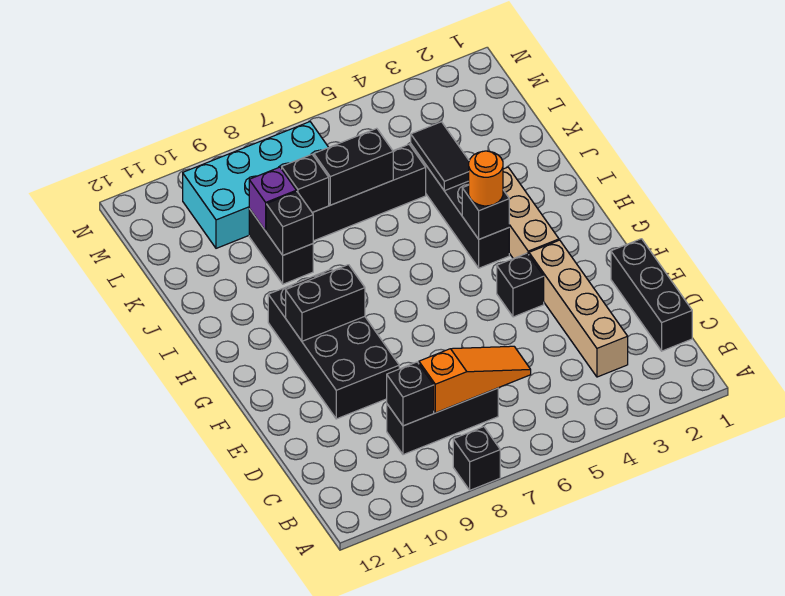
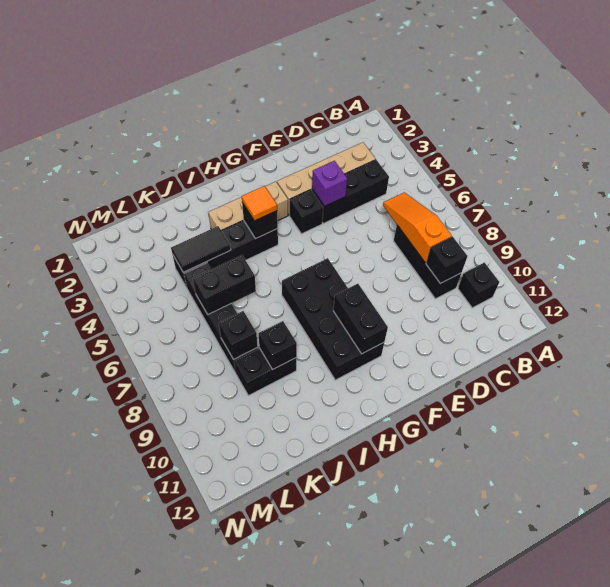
black brick A8 level 1 -> black brick B10 level 1
black brick C1:E1 level 1 -> black brick C4:E4 level 1
black brick E9:H10 level 1 -> black brick G7:H10 level 1
orange round brick H4 level 3 -> orange tile H4 level 3
black brick K6:K7 level 2 -> black brick J6:K6 level 2
purple brick K9 level 2 -> purple brick E4 level 2
cyan brick L7:M10 level 1 -> none

